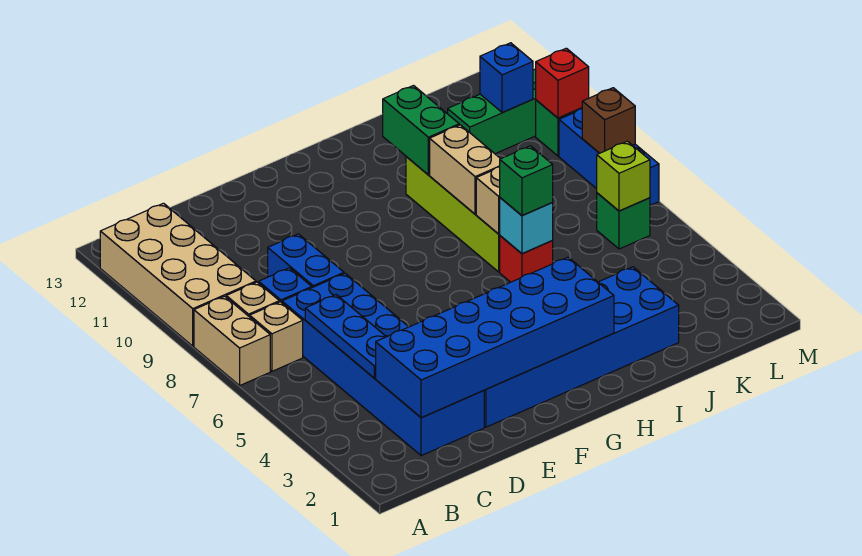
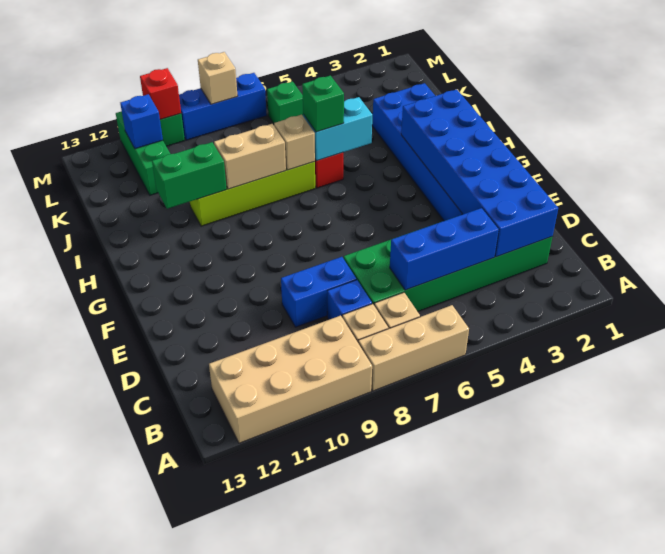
tan brick A7:A8 level 1 -> tan brick A6:A8 level 1
blue brick C2:D7 level 1 -> green brick C2:D7 level 1
blue plate C4:C6 level 2 -> blue brick C4:C6 level 2
cyan brick I6 level 2 -> cyan brick I5:I6 level 2
lime brick L6 level 2 -> none
brown brick M8 level 2 -> tan brick M8 level 2

